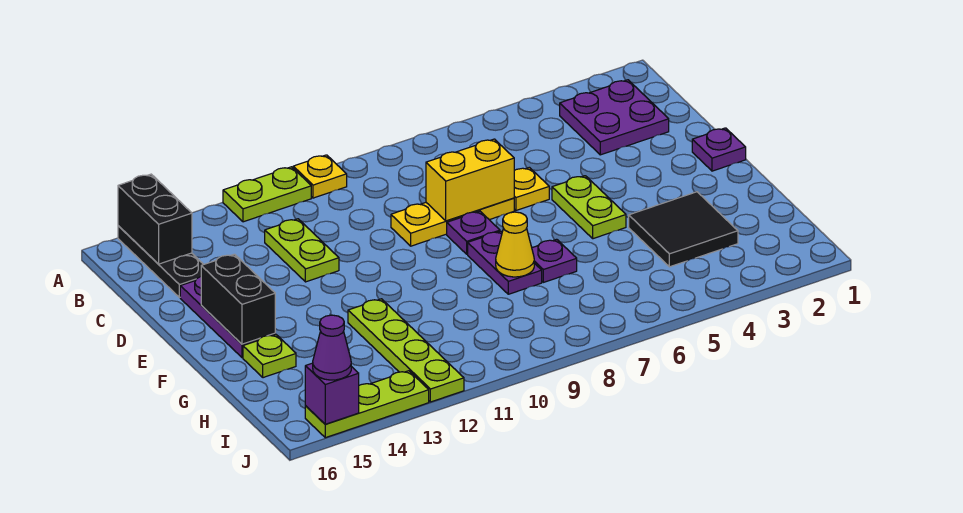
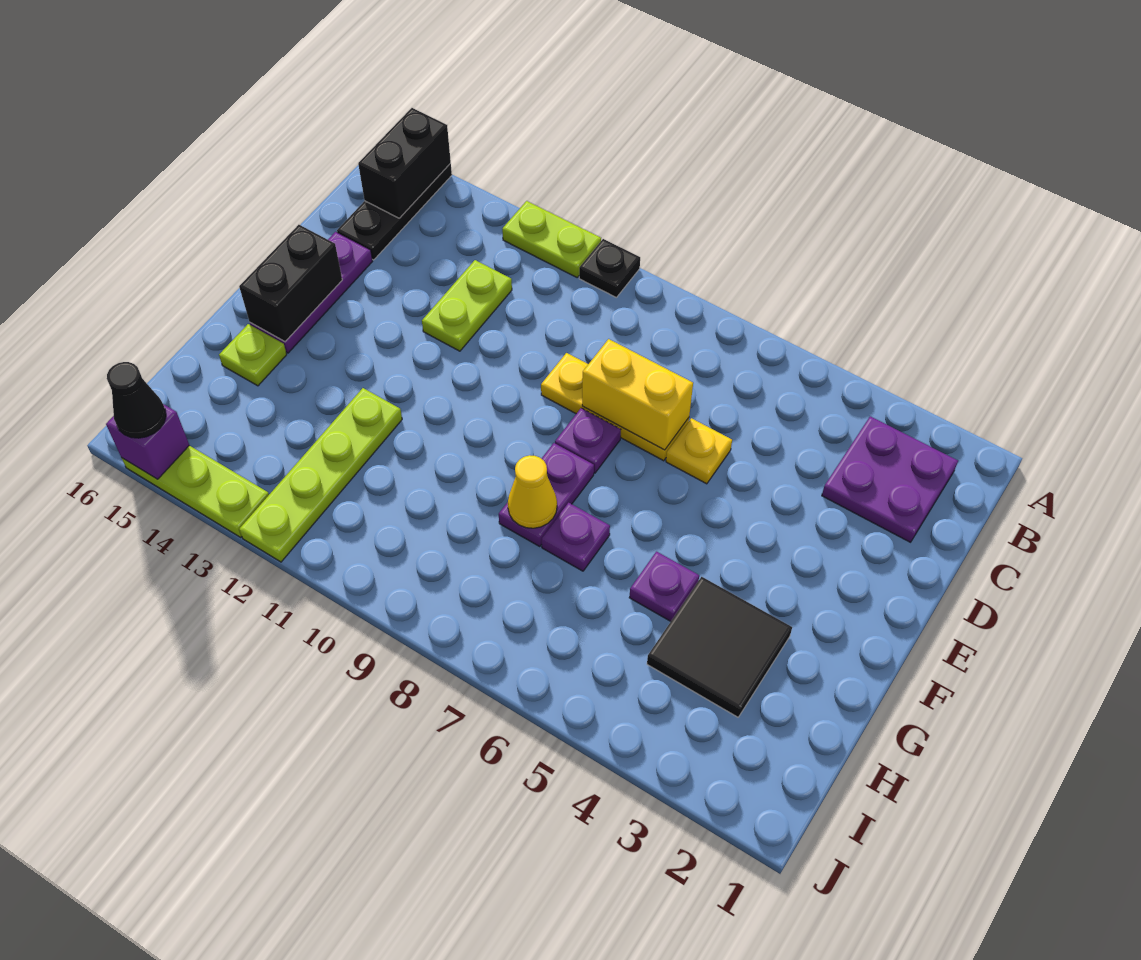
yellow plate A10 level 1 -> black plate A10 level 1
purple plate E1 level 1 -> purple plate G5 level 1
lime plate E5:F5 level 1 -> none
purple cone J15 level 3 -> black cone J15 level 3

